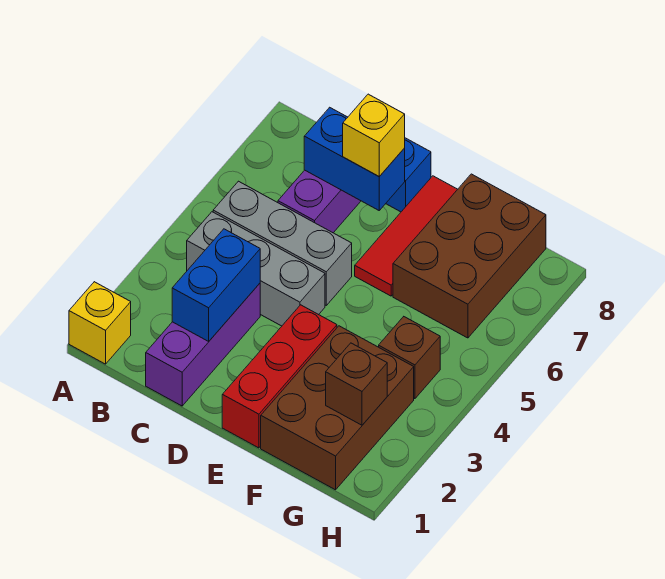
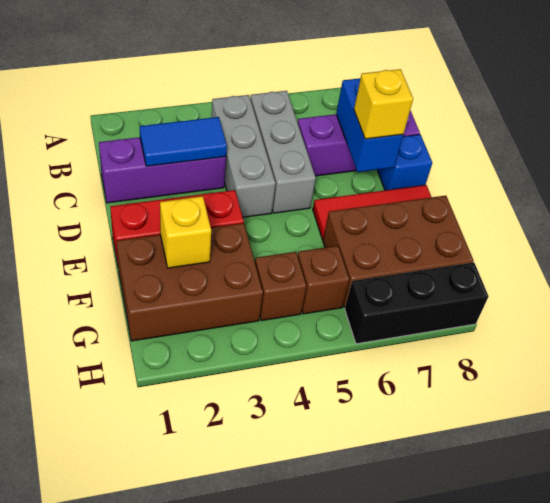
yellow brick A1 level 1 -> yellow brick F2 level 2
blue brick C2:C3 level 2 -> blue tile C2:C3 level 2
brown brick G2 level 2 -> brown brick G5 level 1
none -> black brick H6:H8 level 1

